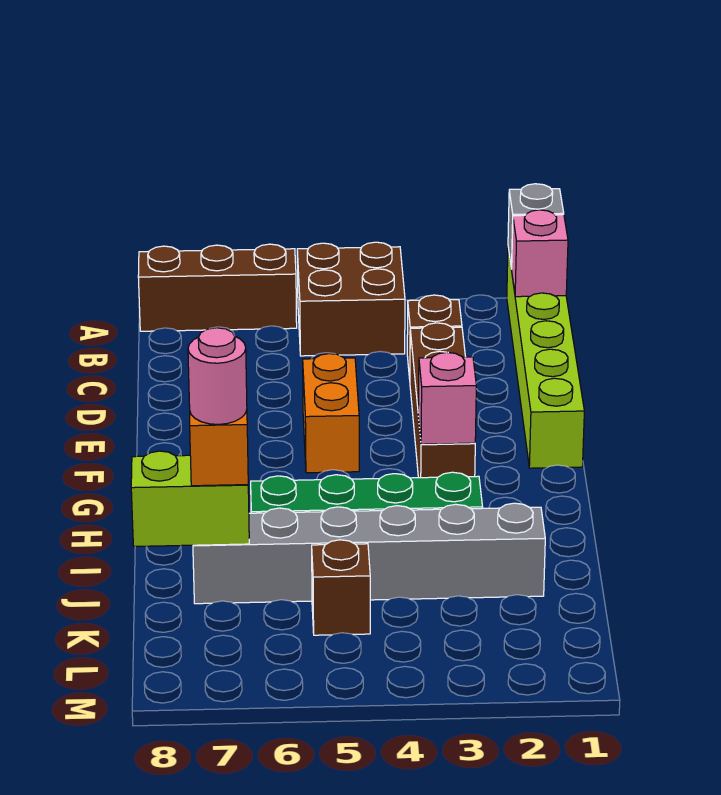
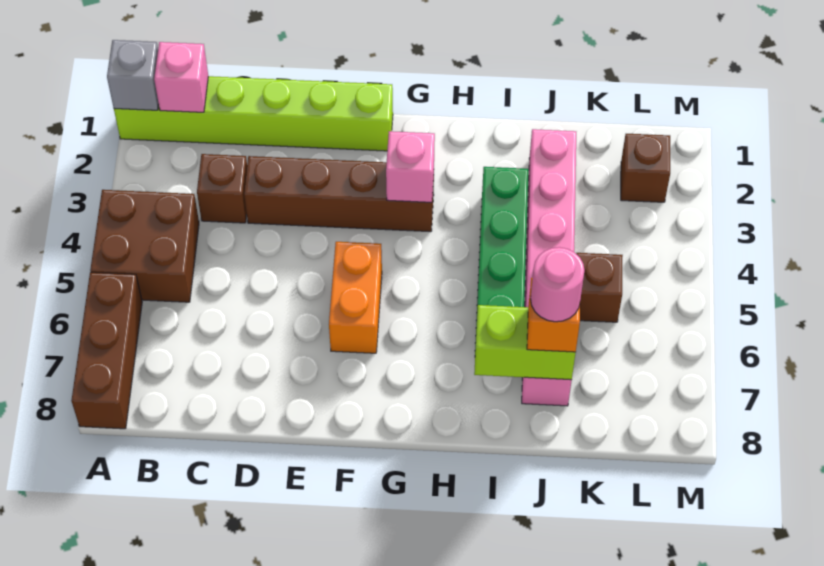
orange brick E5:F5 level 1 -> orange brick F5:F6 level 1
grey brick J2:J7 level 1 -> pink brick J2:J7 level 1
lime brick J7:J8 level 2 -> lime brick I7:J7 level 2
none -> brown brick L2 level 1

